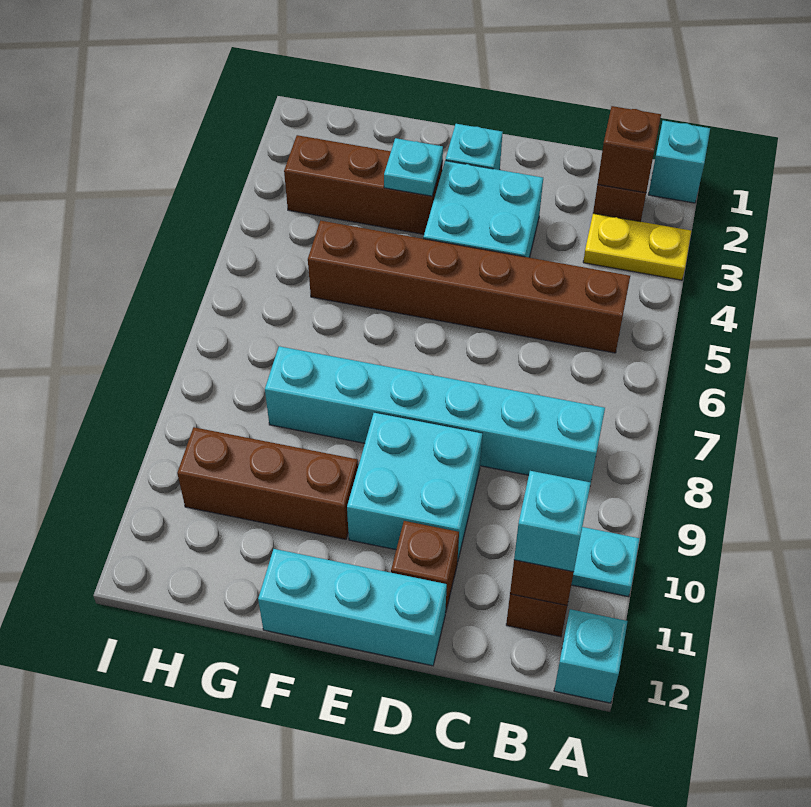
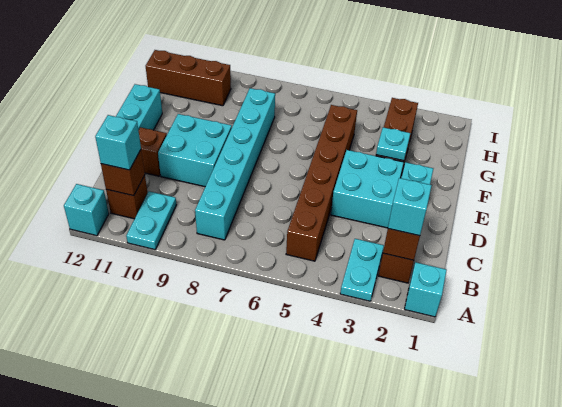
yellow plate A3:B3 level 1 -> cyan plate A3:B3 level 1
none -> cyan brick B2 level 3
brown brick F10:H10 level 1 -> brown brick H10:H12 level 1

